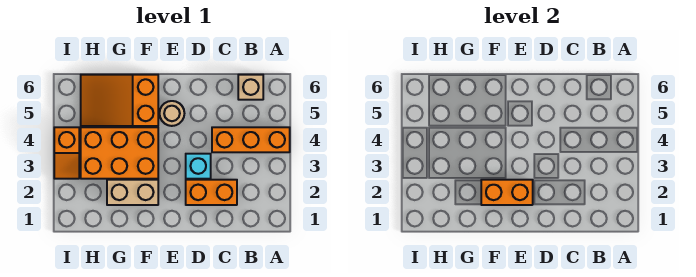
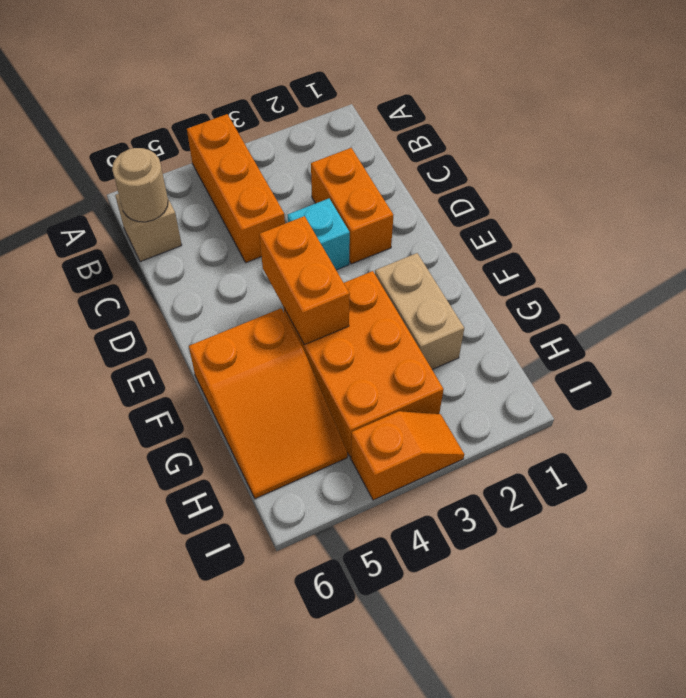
orange brick E2:F2 level 2 -> orange brick E4:F4 level 2
tan round brick E5 level 1 -> tan round brick B6 level 2

